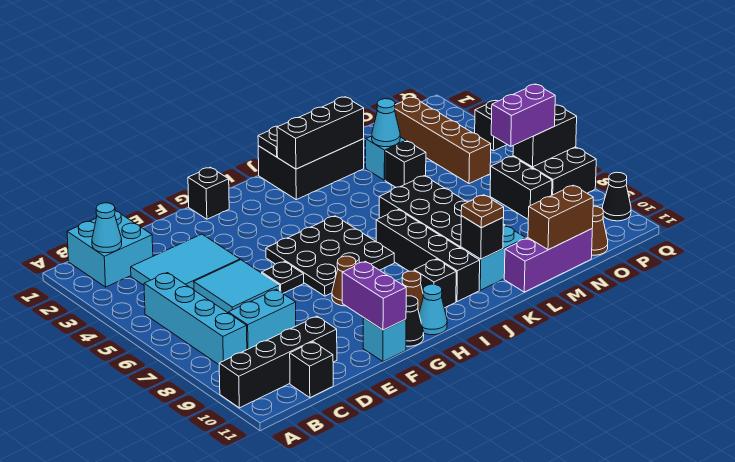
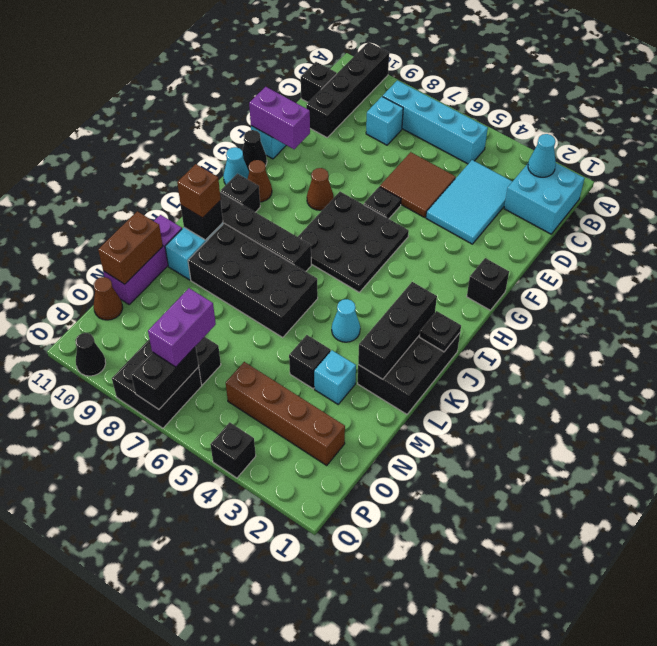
cyan brick C8:D8 level 1 -> cyan brick C8 level 1
cyan tile D5:E6 level 1 -> brown tile D5:E6 level 1
brown plate K10 level 3 -> brown brick K10 level 3
cyan cone M3 level 2 -> cyan cone K4 level 1

